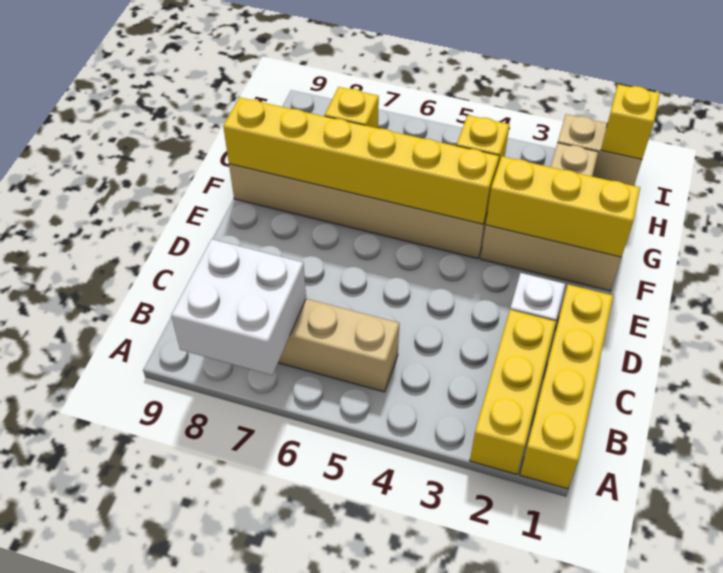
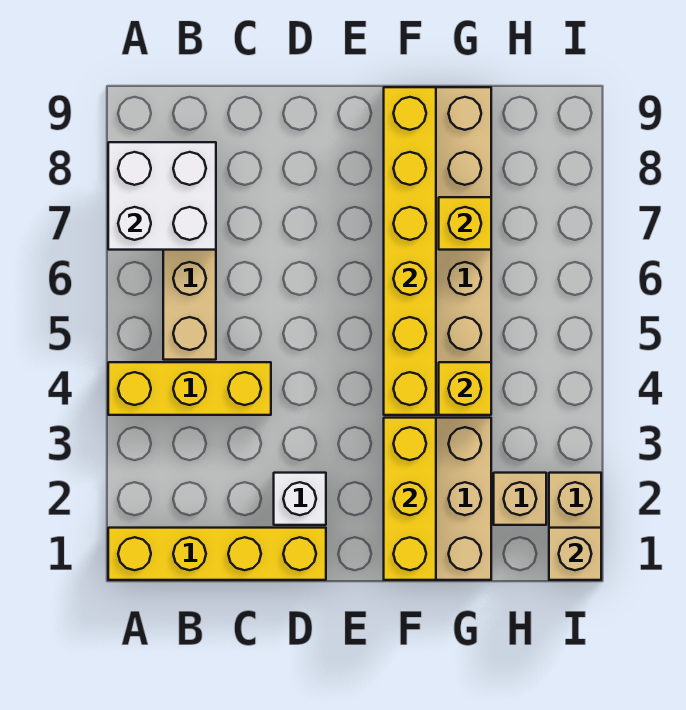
yellow brick A2:C2 level 1 -> yellow brick A4:C4 level 1
yellow brick I1 level 2 -> tan brick I1 level 2

